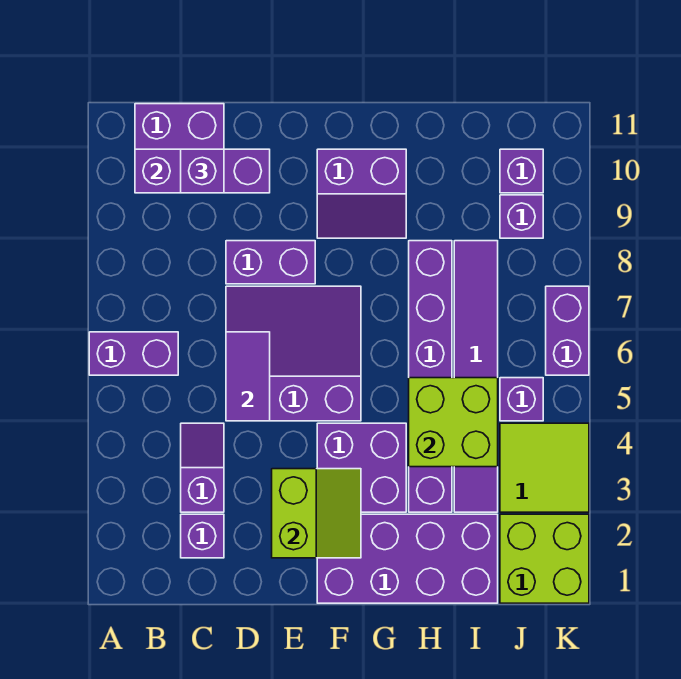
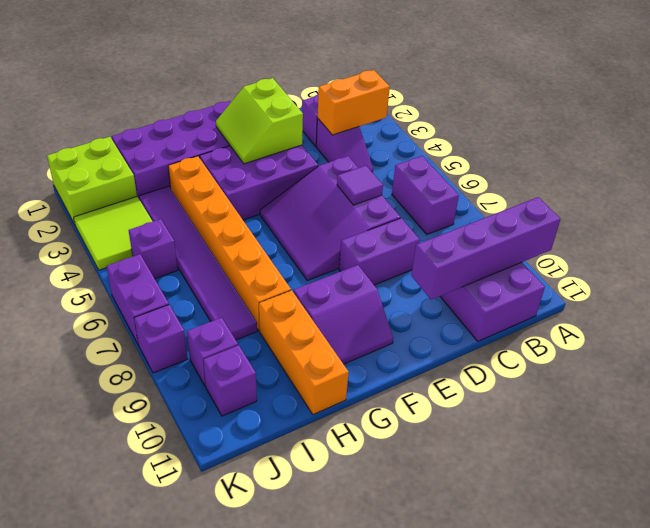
purple brick A6:B6 level 1 -> purple brick B6:B7 level 1
none -> orange brick B3:C3 level 2
purple brick B10:D10 level 2 -> purple brick A10:D10 level 2
purple brick C10 level 3 -> purple brick K8 level 1
purple slope D5:F7 level 1 top 5 -> purple slope D5:F7 level 1 top D
purple tile D5:D6 level 2 -> purple tile D6 level 2
purple brick F3:G4 level 1 -> purple brick E3:G4 level 1
purple slope F9:G10 level 1 top 10 -> purple slope F9:G10 level 1 top 9
purple brick H3:H8 level 1 -> orange brick H3:H8 level 1
lime brick H4:I5 level 2 -> none
none -> orange brick H9:H11 level 1

